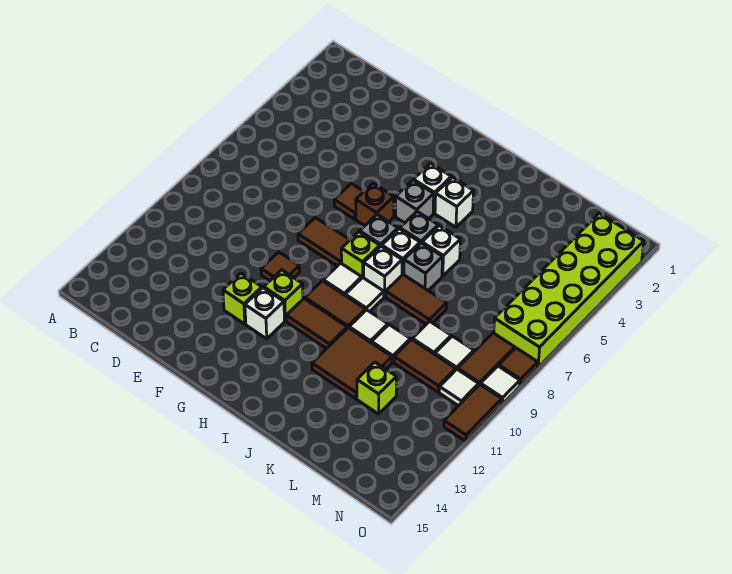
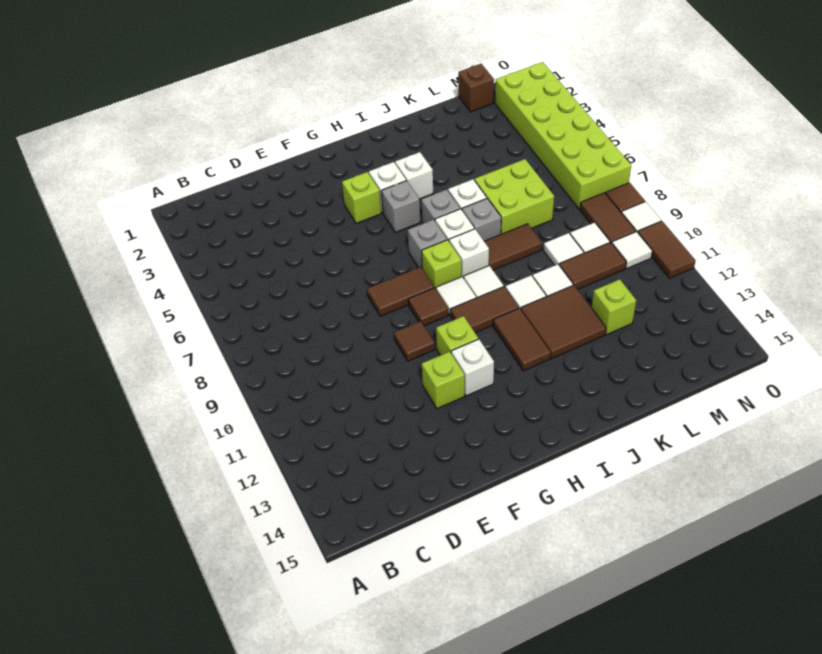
brown tile F6 level 1 -> brown tile G9 level 1
none -> lime brick G4 level 1
brown brick G6 level 1 -> brown brick M1 level 1
brown tile H11:I11 level 1 -> brown tile I11:I12 level 1
none -> lime brick K6:L7 level 1

